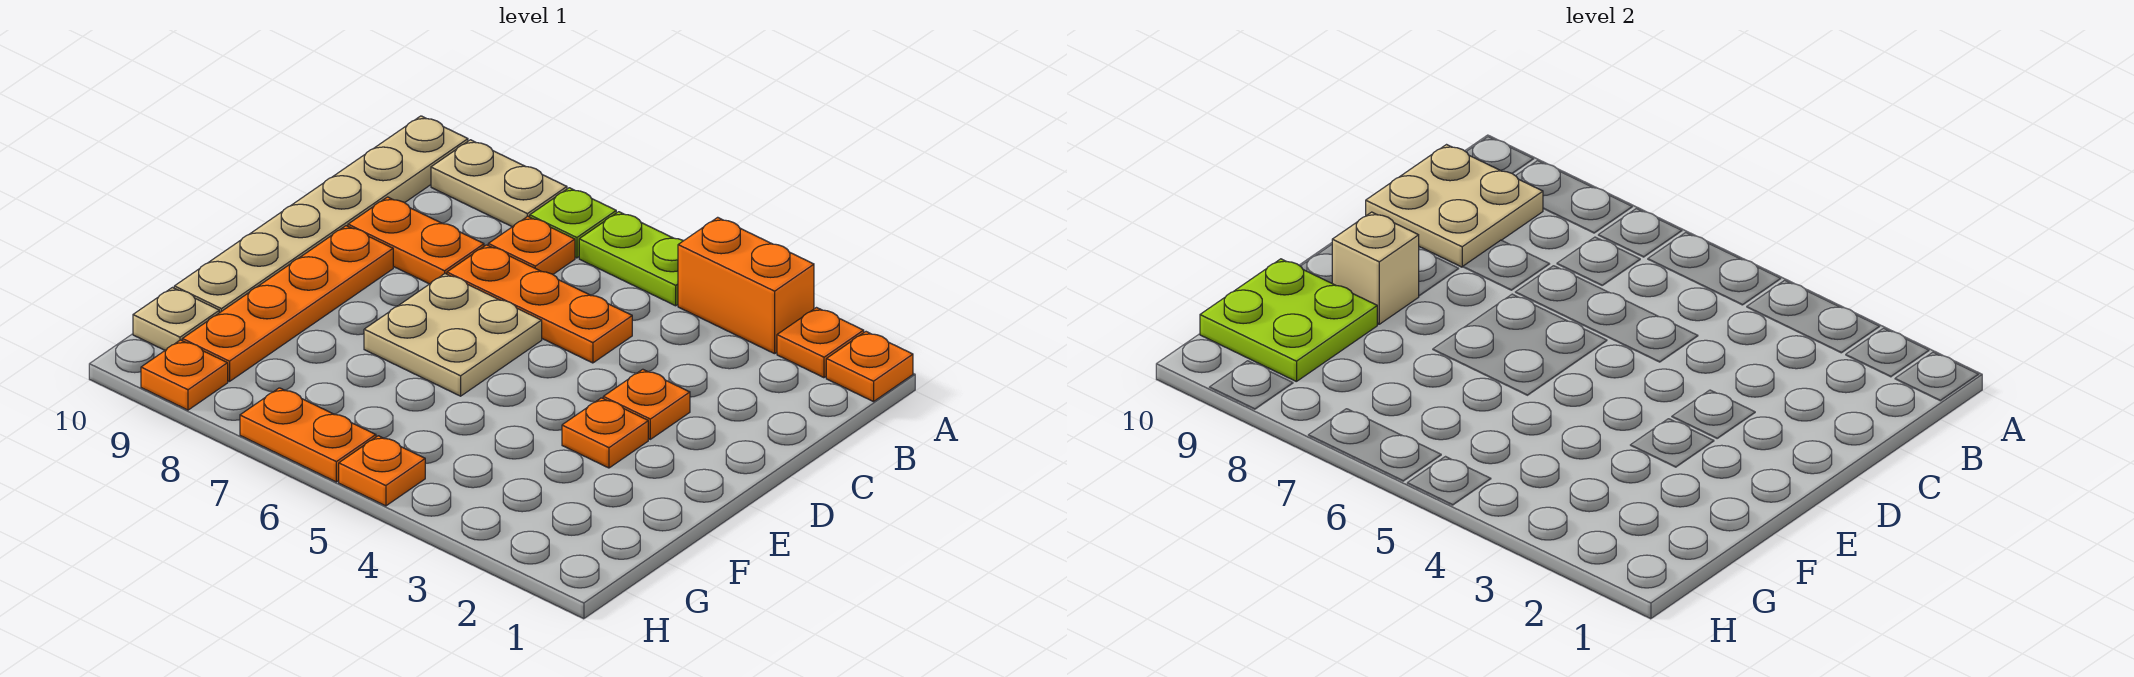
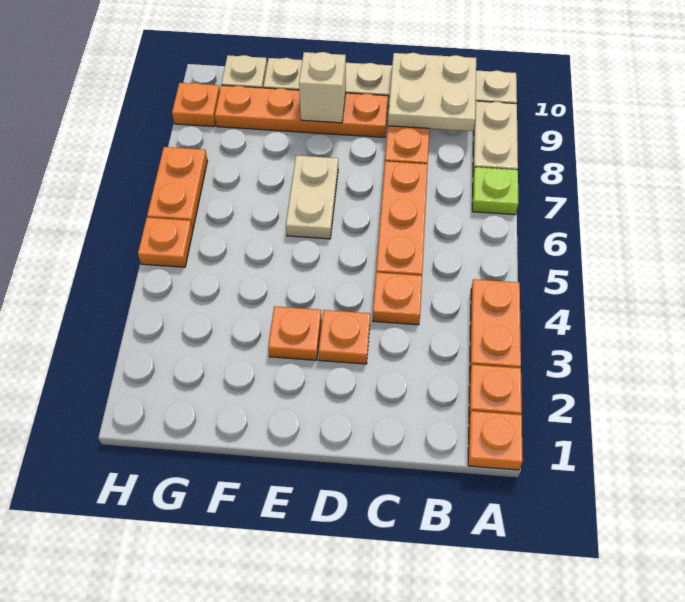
orange brick A3:A4 level 1 -> orange plate A3:A4 level 1
lime plate A5:A6 level 1 -> none
orange plate B7 level 1 -> orange plate C4 level 1
tan plate D6:E7 level 1 -> tan plate E6:E7 level 1
lime plate F9:G10 level 2 -> none

